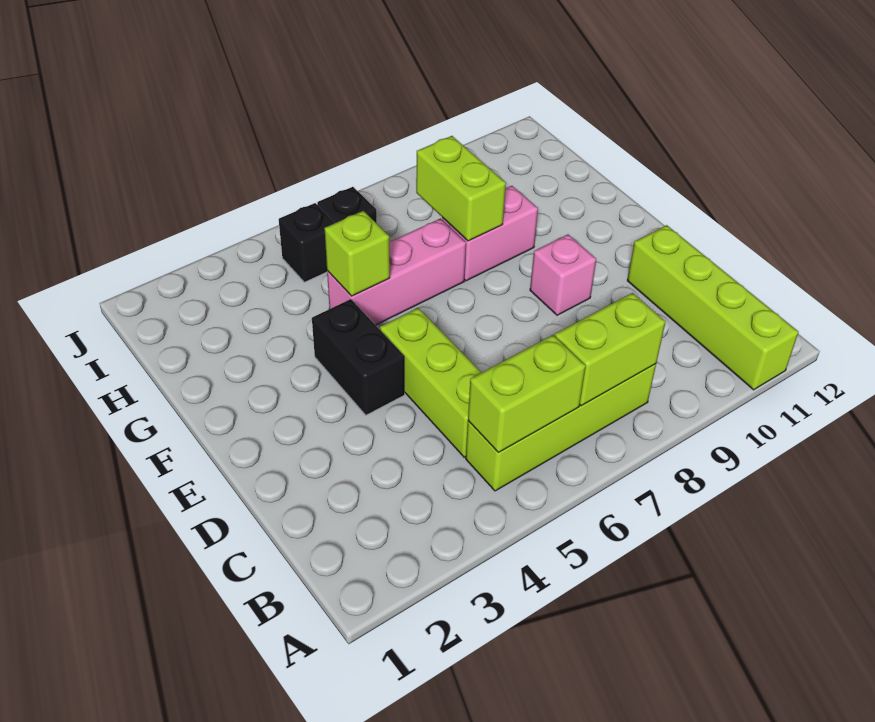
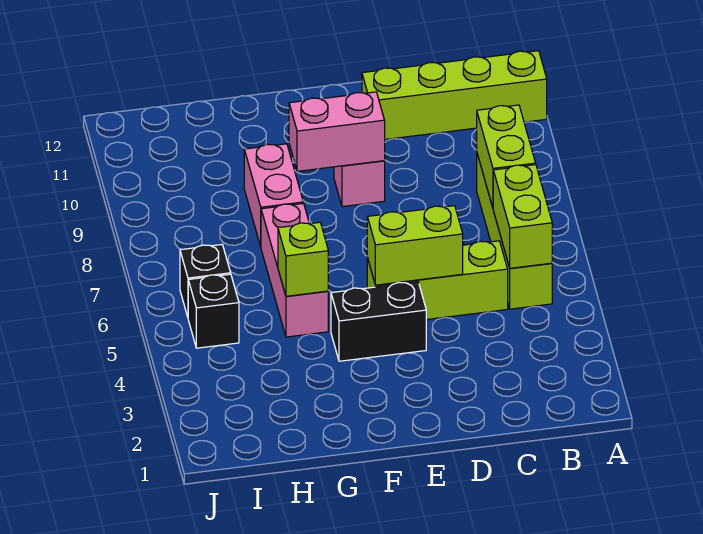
none -> pink brick E9:F9 level 2
lime brick G8:H8 level 2 -> lime brick D5:E5 level 2

